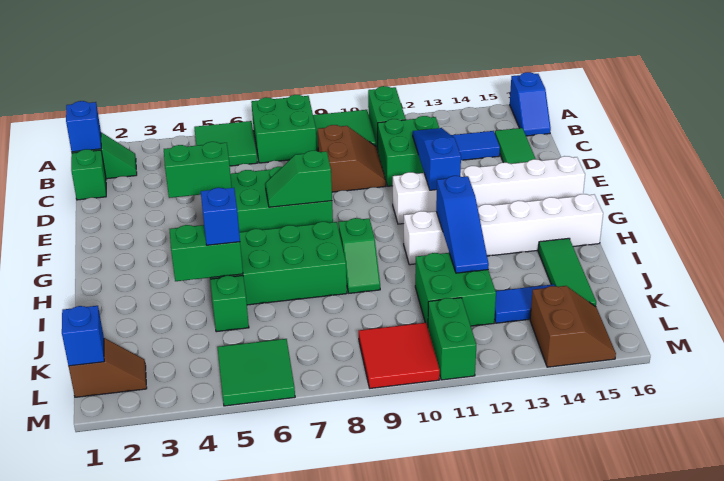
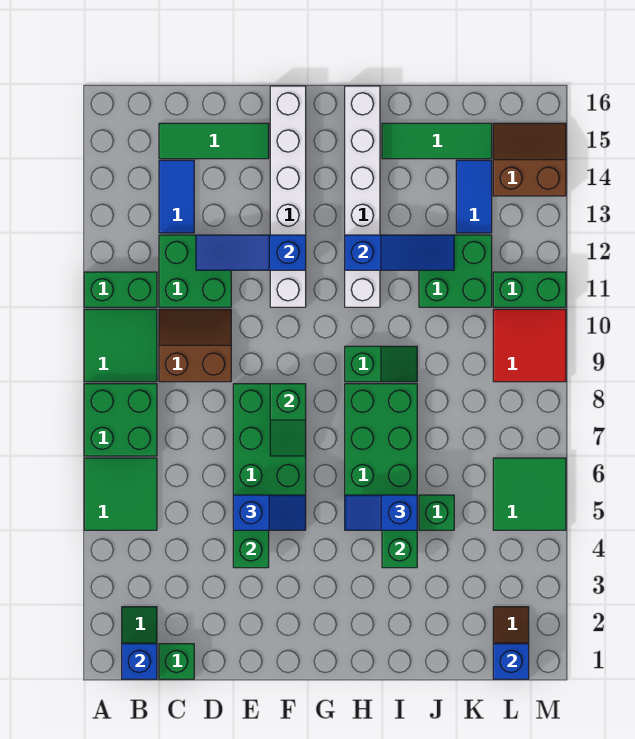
blue slope A16:B16 level 1 top A -> blue slope E5:F5 level 3 top E

